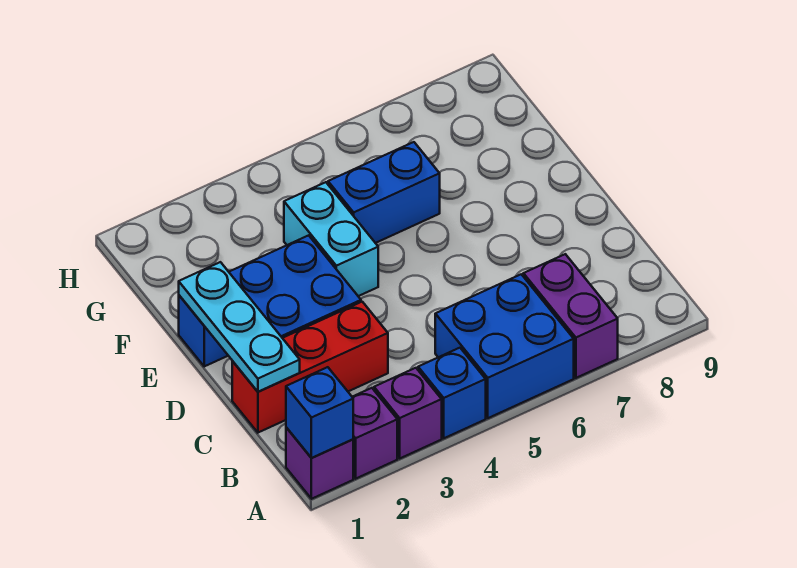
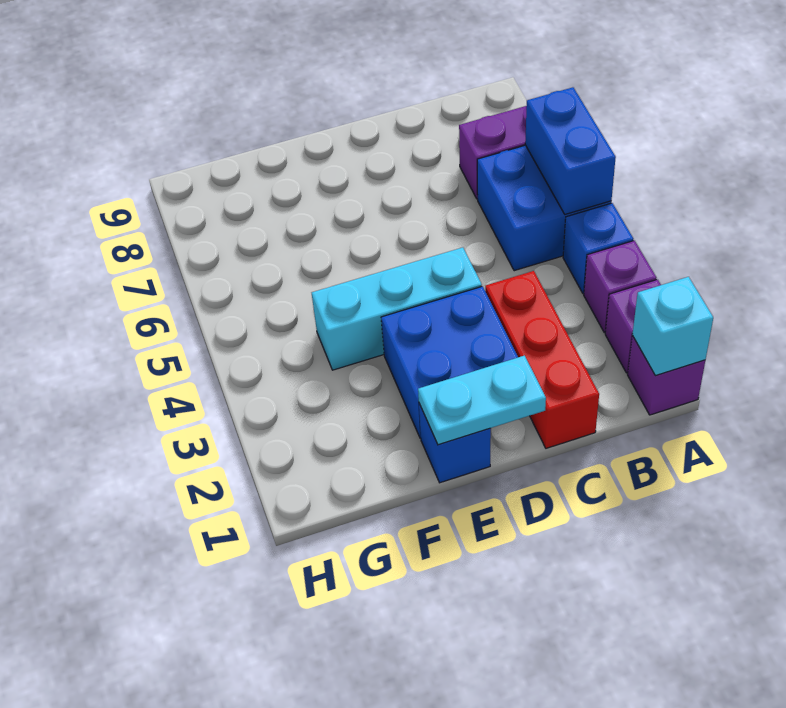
blue brick A1 level 2 -> cyan brick A1 level 2
cyan plate C1:E1 level 2 -> cyan plate D1:E1 level 2
cyan brick E4:F4 level 1 -> cyan brick D4:F4 level 1
blue brick F5:F6 level 1 -> blue brick A5:A6 level 2

